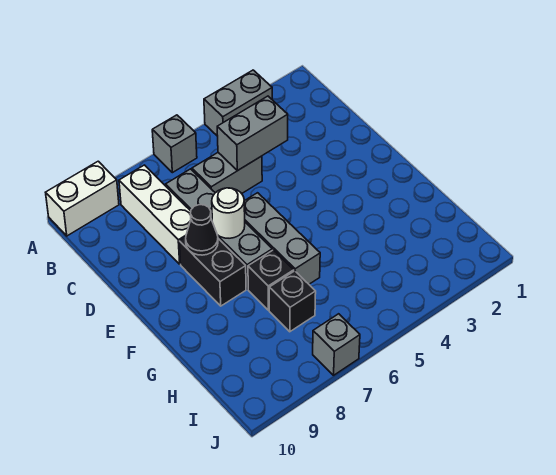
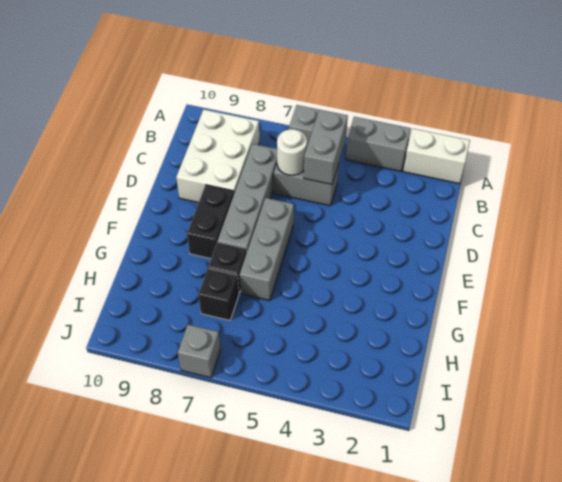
white brick A9:A10 level 1 -> white brick A1:A2 level 1
white brick B8:D8 level 1 -> white brick B8:D9 level 1
grey brick C4:C5 level 2 -> grey brick B5:C5 level 2
white round brick E7 level 2 -> white round brick C6 level 2
black cone E8 level 2 -> none

